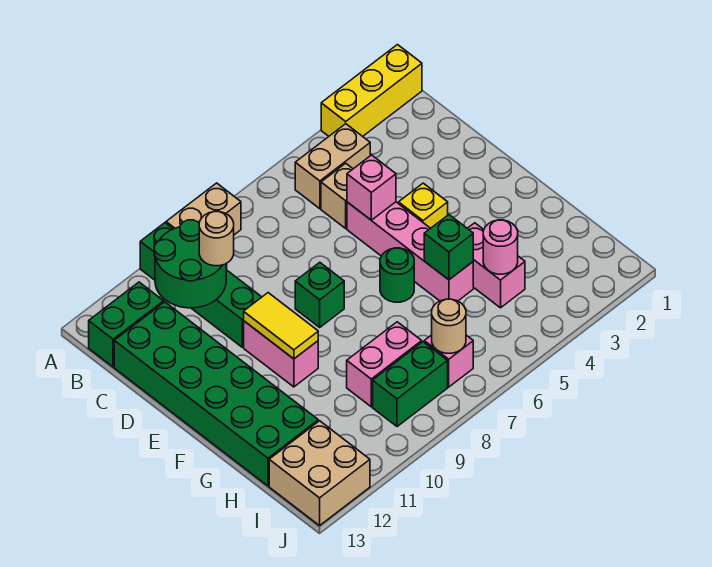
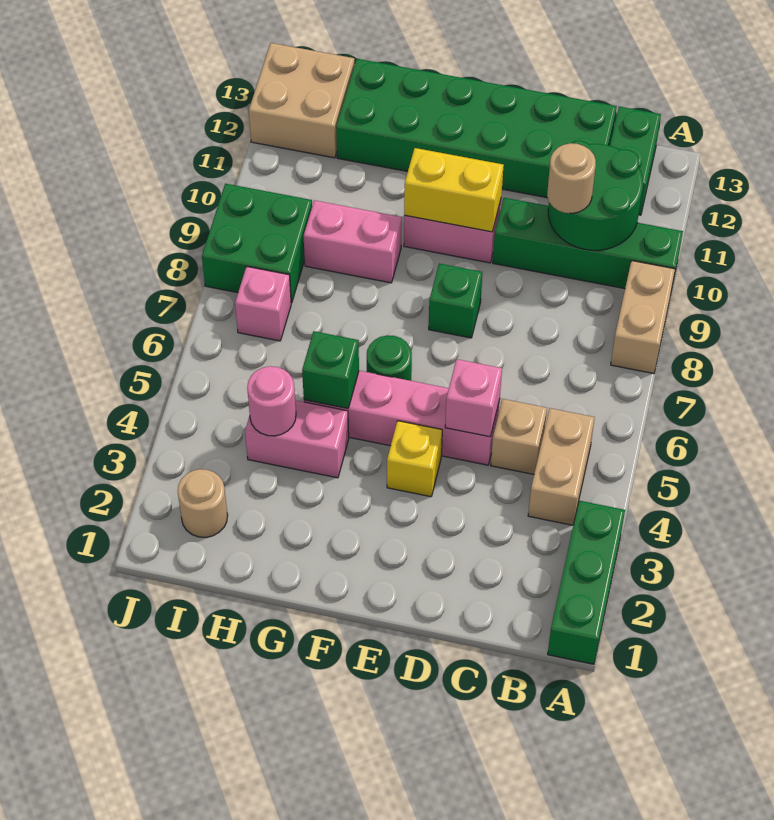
yellow brick A1:A3 level 1 -> green brick A1:A3 level 1
yellow tile E10:F10 level 2 -> yellow brick E10:F10 level 2
pink brick H8:H9 level 1 -> pink brick G9:H9 level 1
tan round brick I7 level 2 -> tan round brick I2 level 1
green brick I8:I9 level 1 -> green brick I8:J9 level 1

